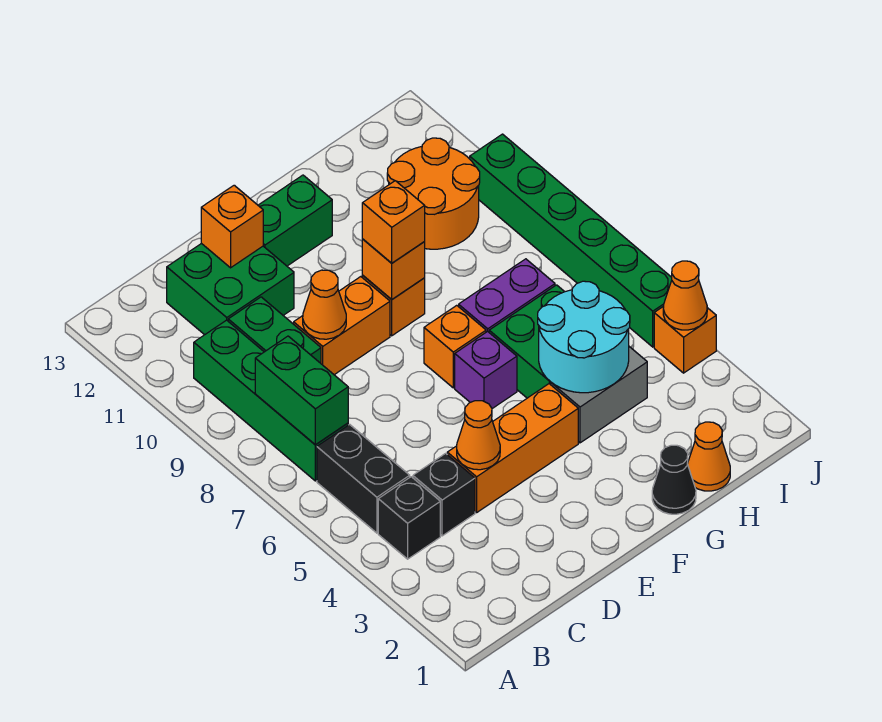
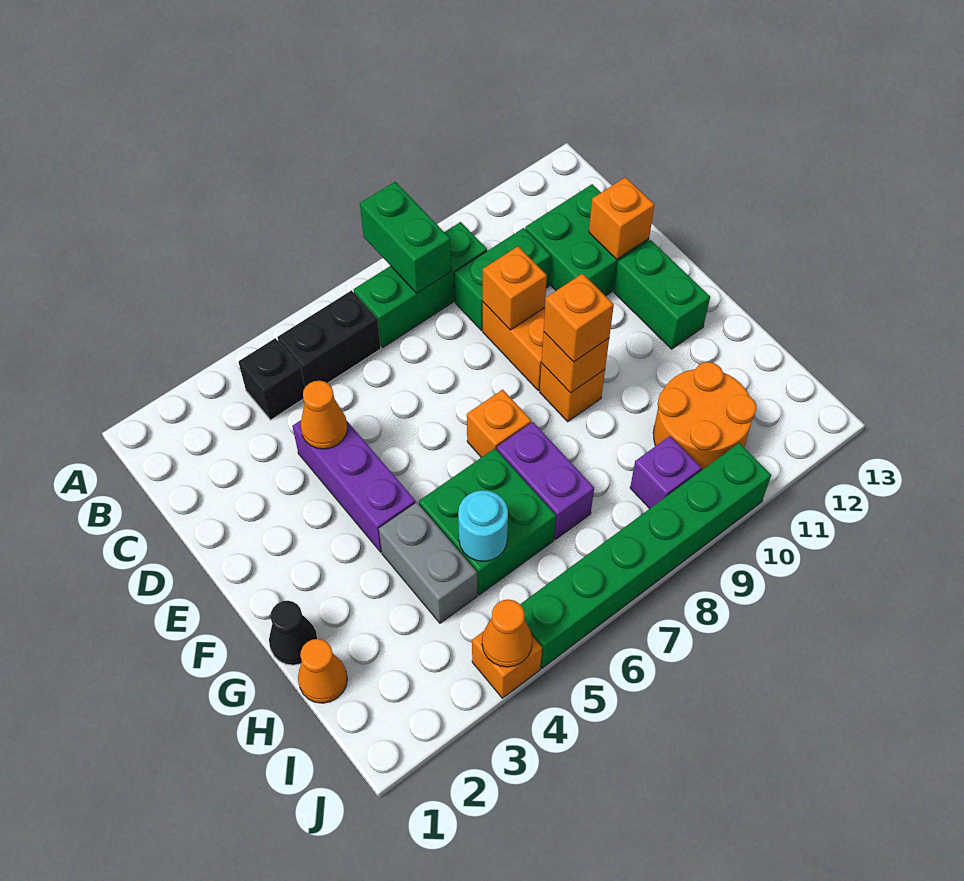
green brick B7:B10 level 1 -> green brick B7:B9 level 1
green brick B7:B8 level 2 -> green brick A8:B8 level 2
black brick C4 level 1 -> none
orange brick D4:F4 level 1 -> purple brick D4:F4 level 1
orange cone D9 level 2 -> orange brick D9 level 2
purple brick F6 level 1 -> purple brick I9 level 1
cyan round brick G4:H5 level 2 -> cyan round brick H5 level 2

